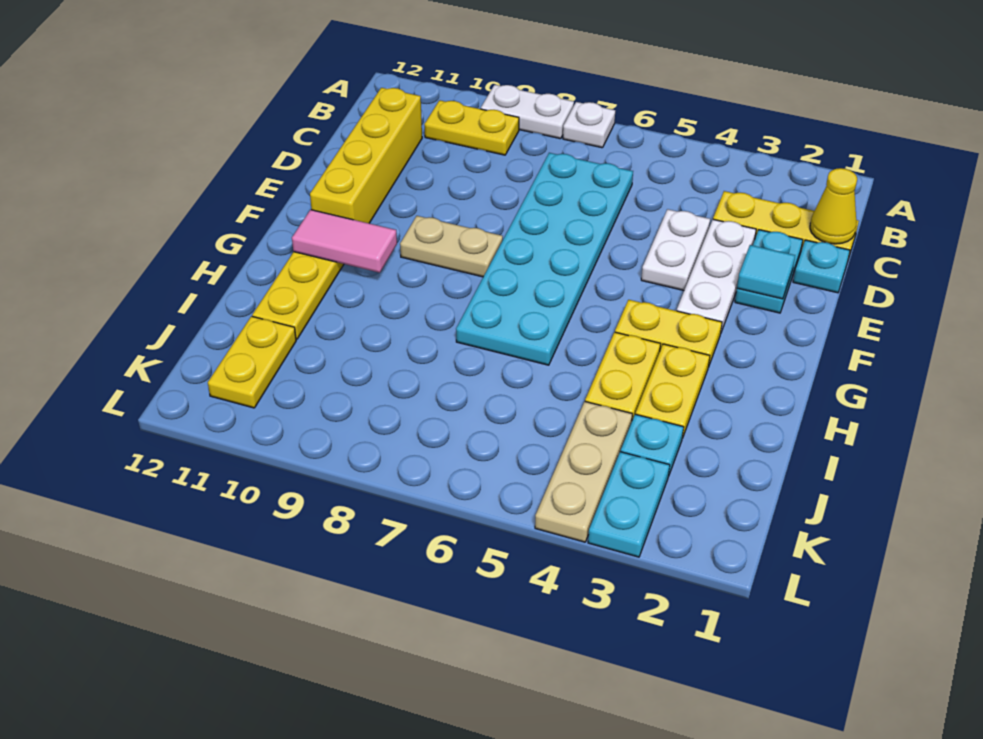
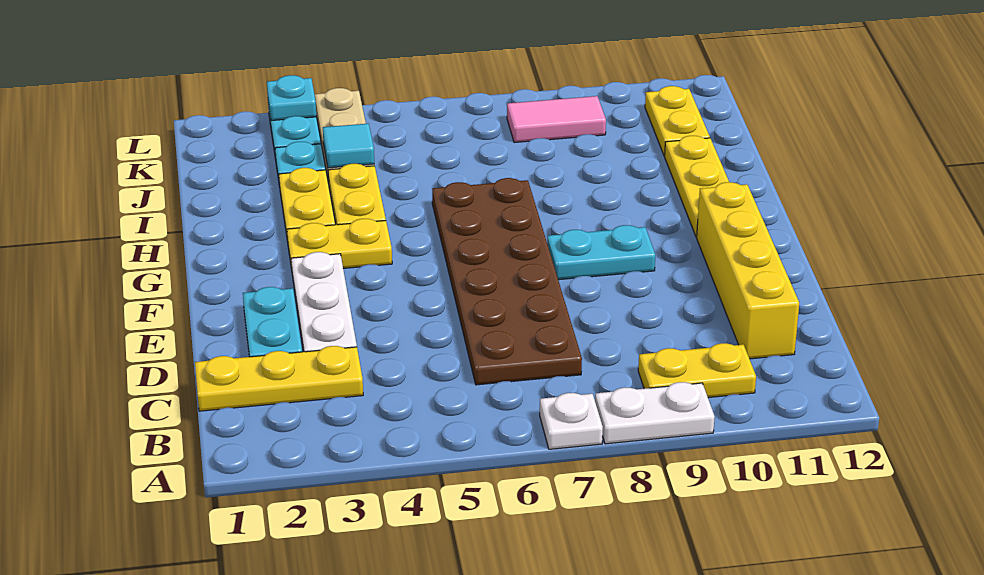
yellow cone C1 level 2 -> none
cyan plate C6:H7 level 1 -> brown plate C6:H7 level 1
cyan plate D1 level 1 -> cyan plate L3 level 2
white plate D4:E4 level 1 -> none
cyan tile E2 level 2 -> cyan tile J4 level 2
tan plate F8:F9 level 1 -> cyan plate F8:F9 level 1
pink tile G10:G11 level 2 -> pink tile K8:K9 level 1

